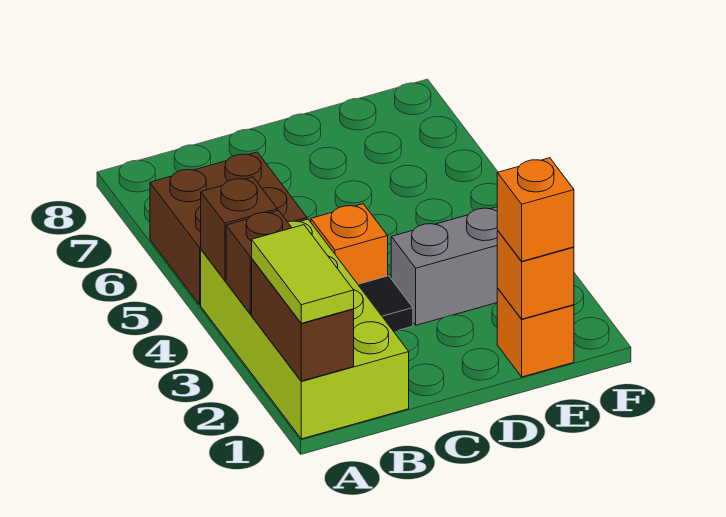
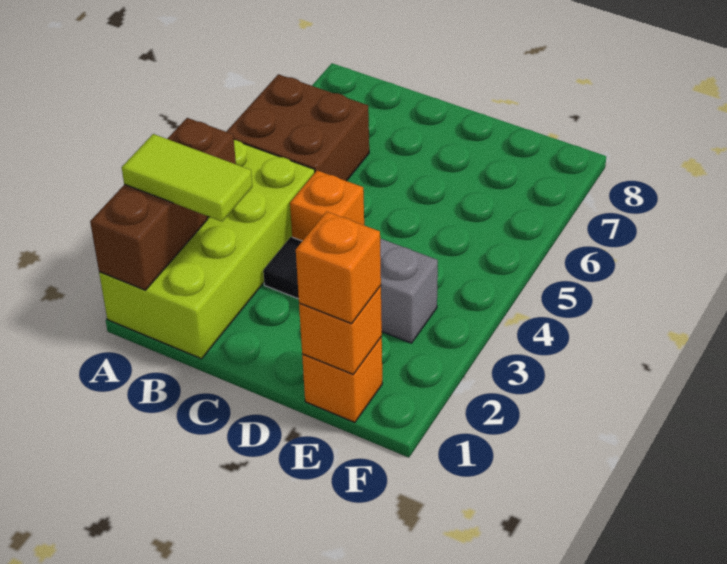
lime tile A1:A2 level 3 -> lime tile A2:B2 level 3
brown brick A4 level 2 -> none

